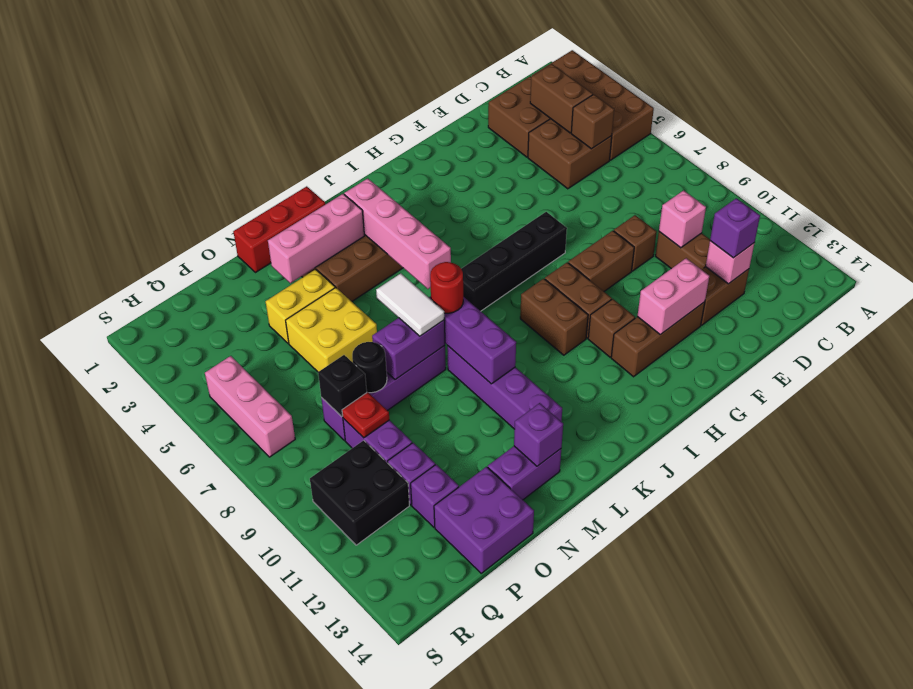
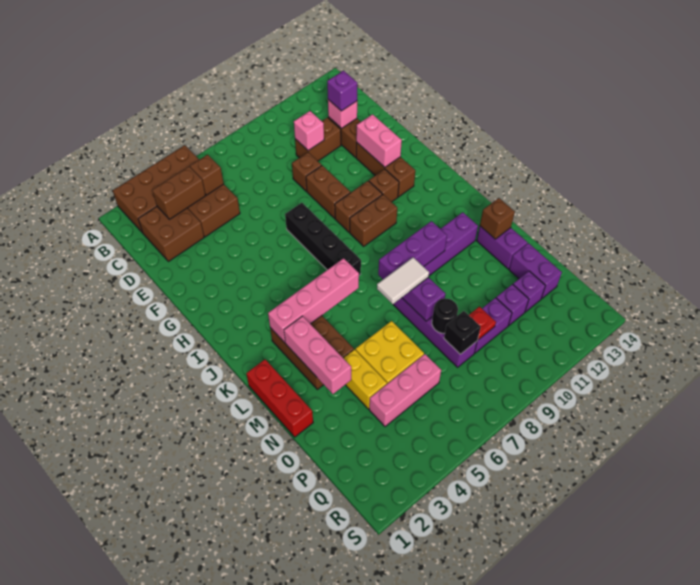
red round brick L8 level 3 -> none
purple brick M13 level 2 -> brown brick M13 level 2
purple brick O13:P14 level 1 -> purple brick O13:P13 level 1
black brick Q10:R11 level 1 -> none
pink brick R5:R7 level 1 -> pink brick P4:P6 level 1

